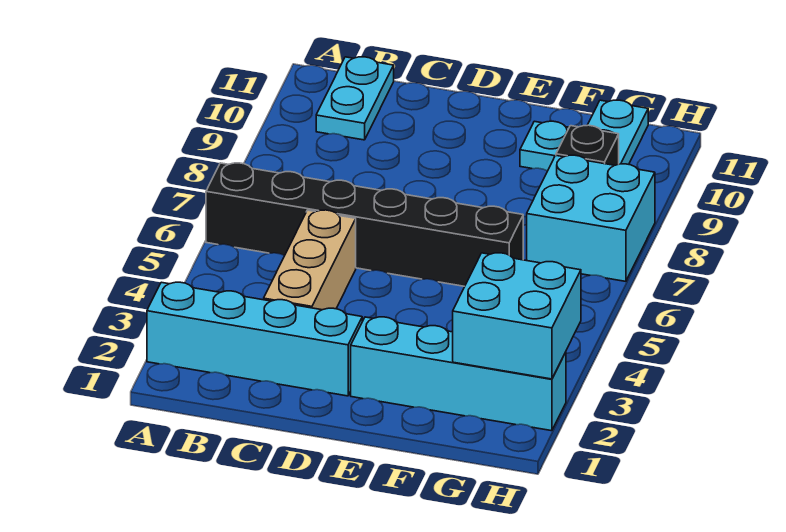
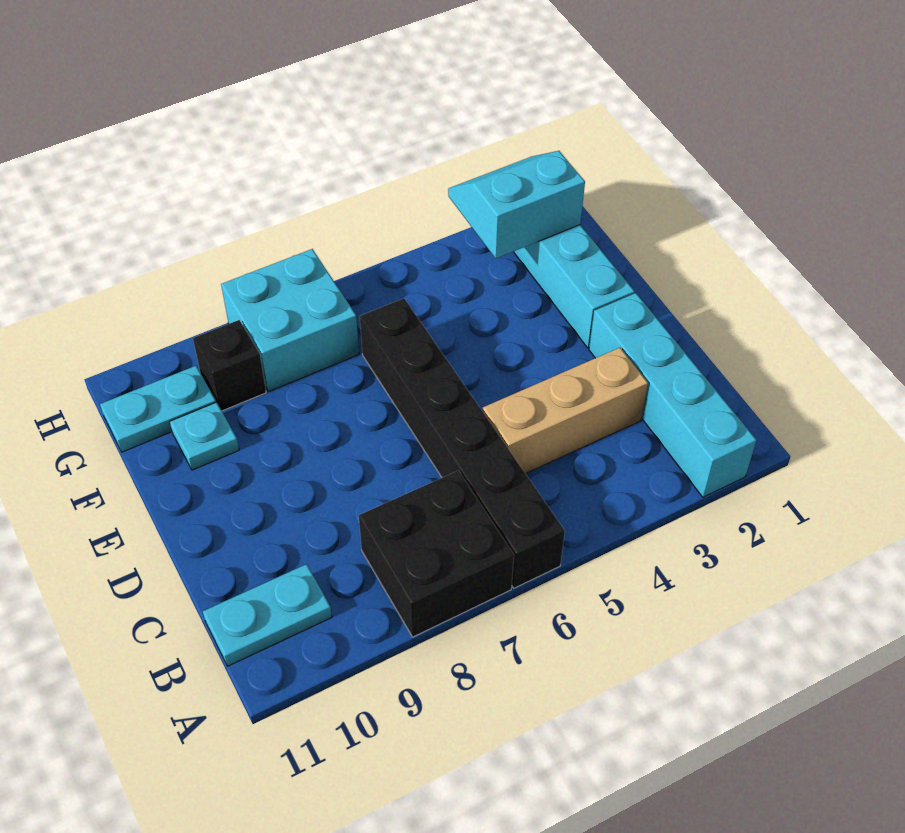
none -> black brick A7:B8 level 1
cyan brick G2:H3 level 2 -> cyan slope G2:H3 level 2 top G

